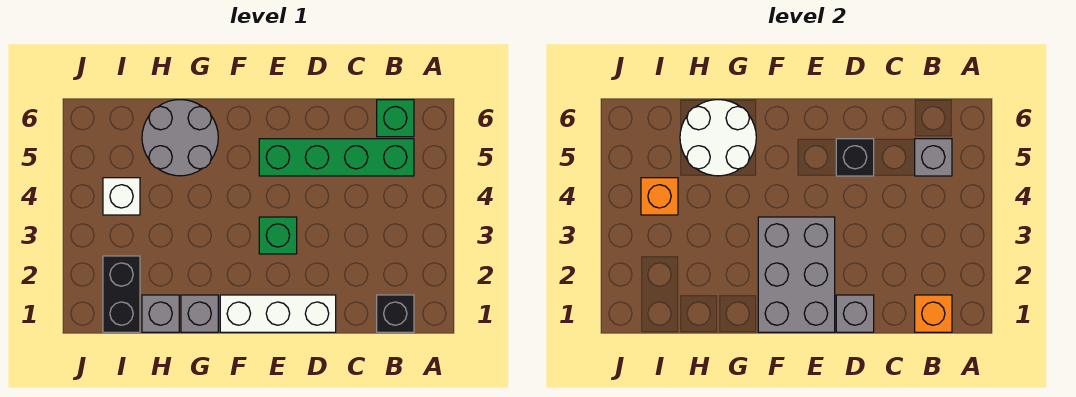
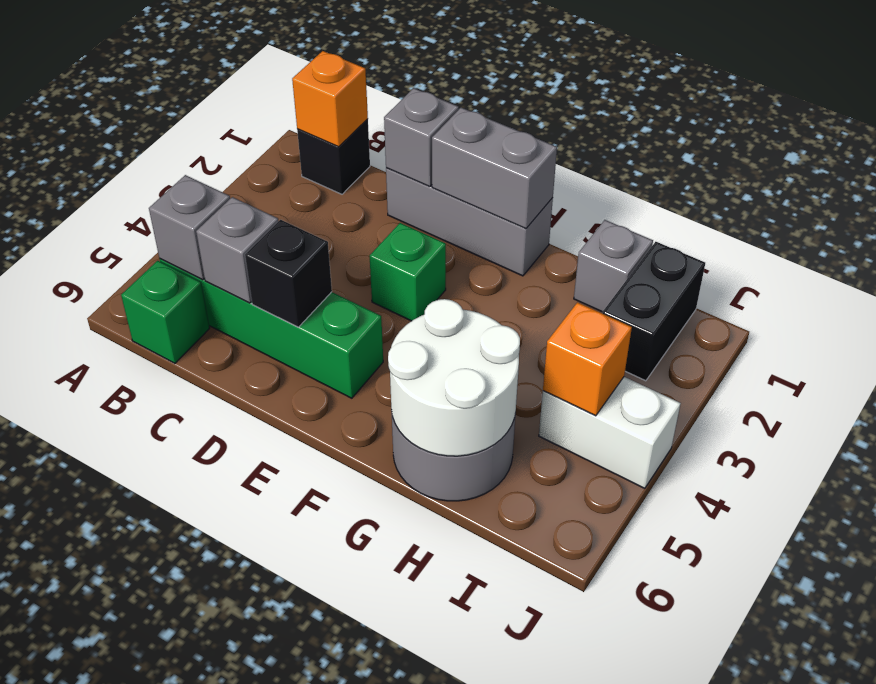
white brick D1:F1 level 1 -> grey brick D1:F1 level 1
grey brick E1:F3 level 2 -> grey brick E1:F1 level 2
grey brick G1 level 1 -> grey brick C5 level 2
white brick I4 level 1 -> white brick I4:J4 level 1

